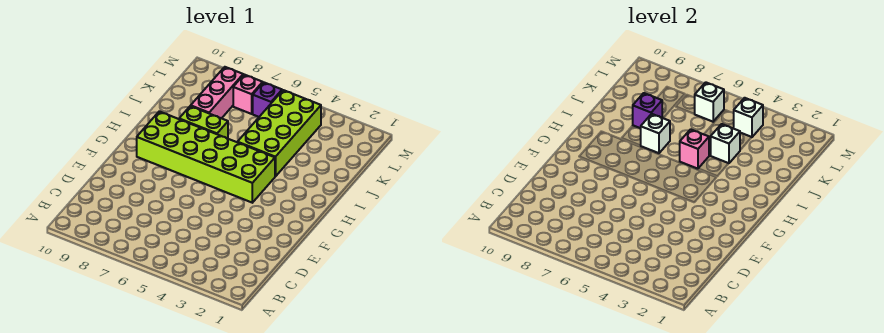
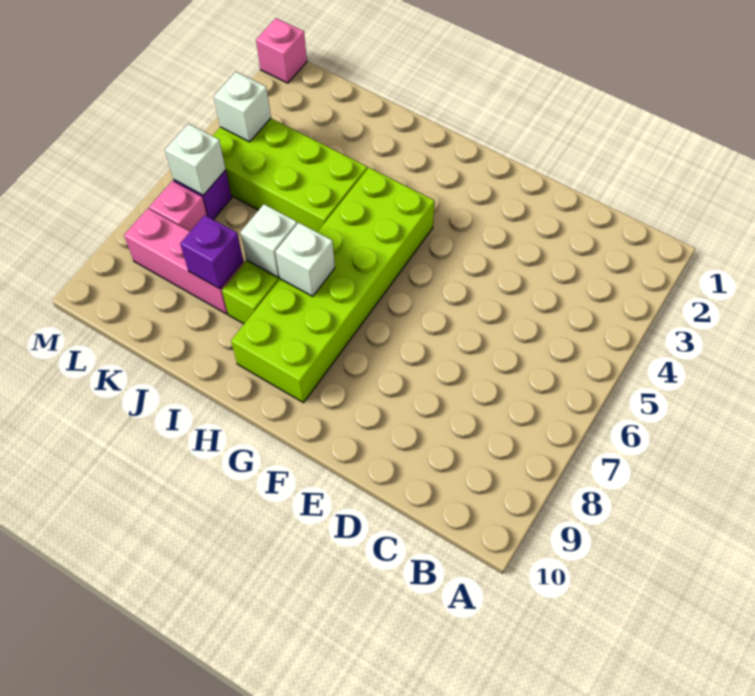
pink brick I5 level 2 -> pink brick M1 level 1
white brick J4 level 2 -> white brick H7 level 2

